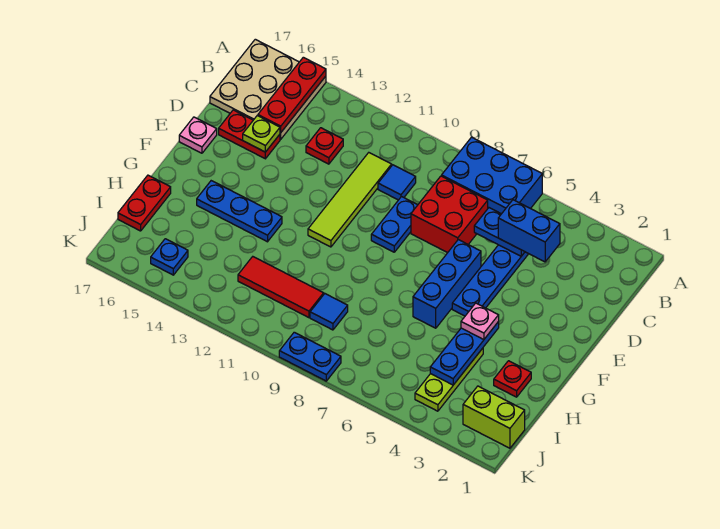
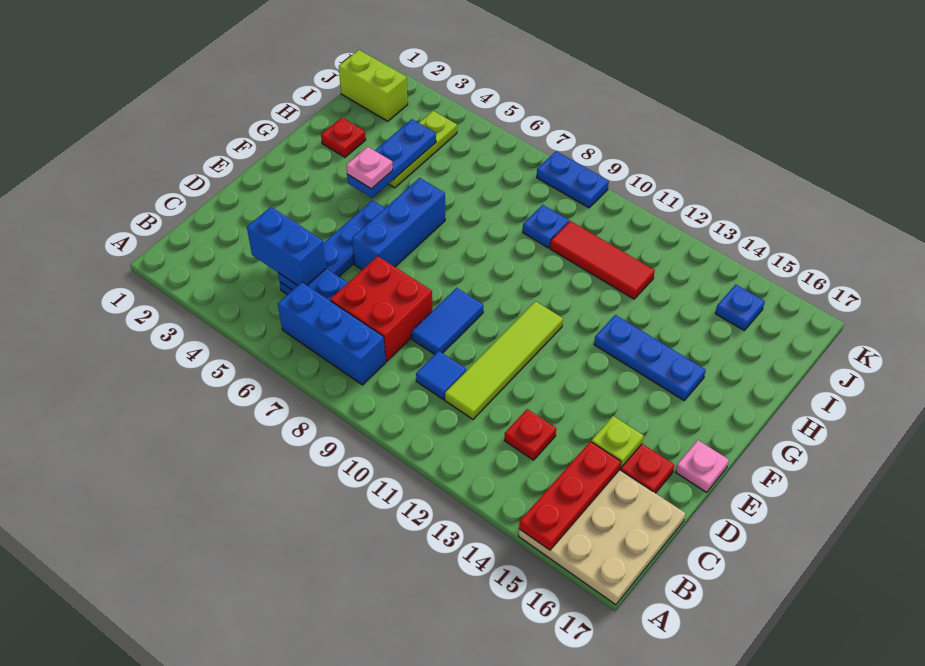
blue brick A6:B8 level 1 -> blue brick B6:B8 level 1
blue plate D9:E9 level 1 -> blue tile D9:E9 level 1
red plate H17:I17 level 1 -> none
blue tile I9 level 1 -> blue plate I9 level 1

